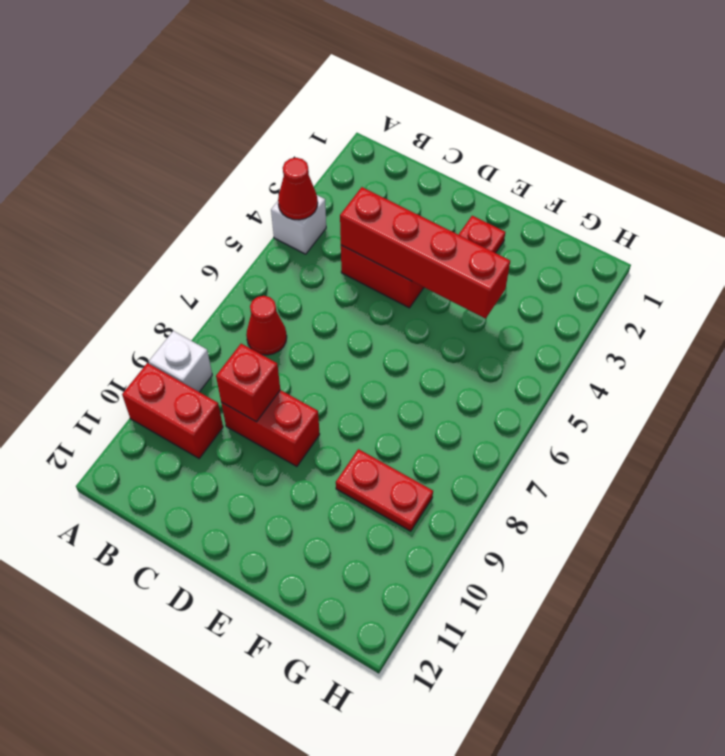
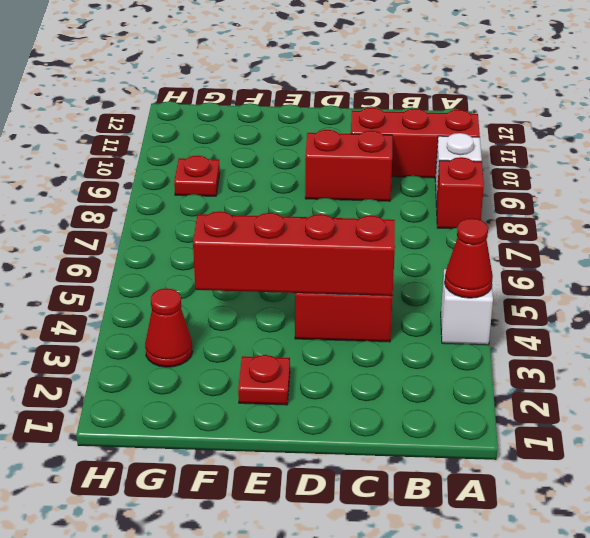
red brick A10:B10 level 1 -> red brick A10:C10 level 1
red cone B7 level 1 -> red cone G3 level 1
red brick C9 level 2 -> red brick A8 level 1
red plate F9:G9 level 1 -> red plate G9 level 1

